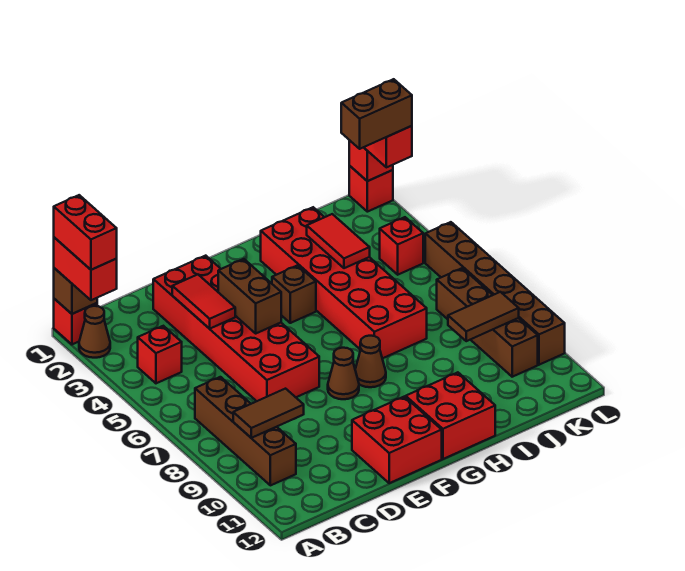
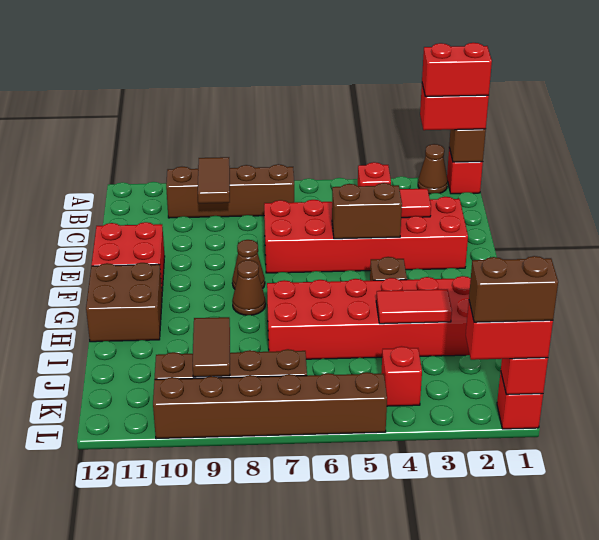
red brick G11:H12 level 1 -> brown brick G11:H12 level 1
brown brick K2:L2 level 4 -> brown brick L1:L2 level 4

